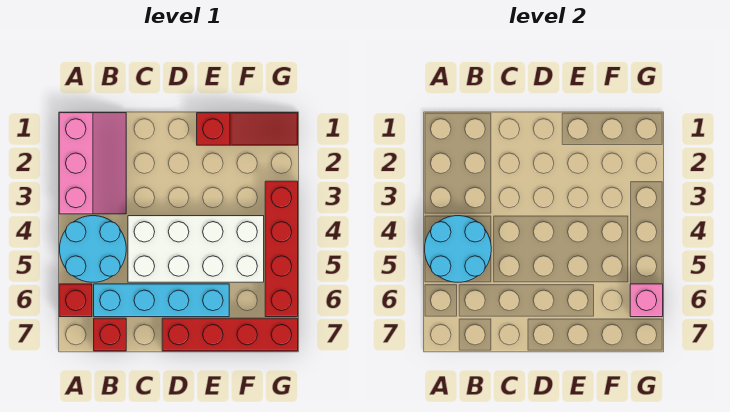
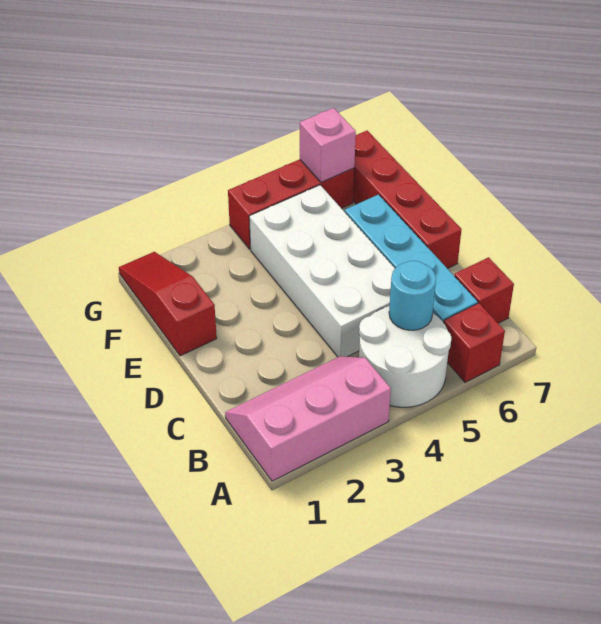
cyan round brick A4:B5 level 1 -> white round brick A4:B5 level 1
cyan round brick A4:B5 level 2 -> cyan round brick B5 level 2
red brick G3:G6 level 1 -> red brick G4:G6 level 1

